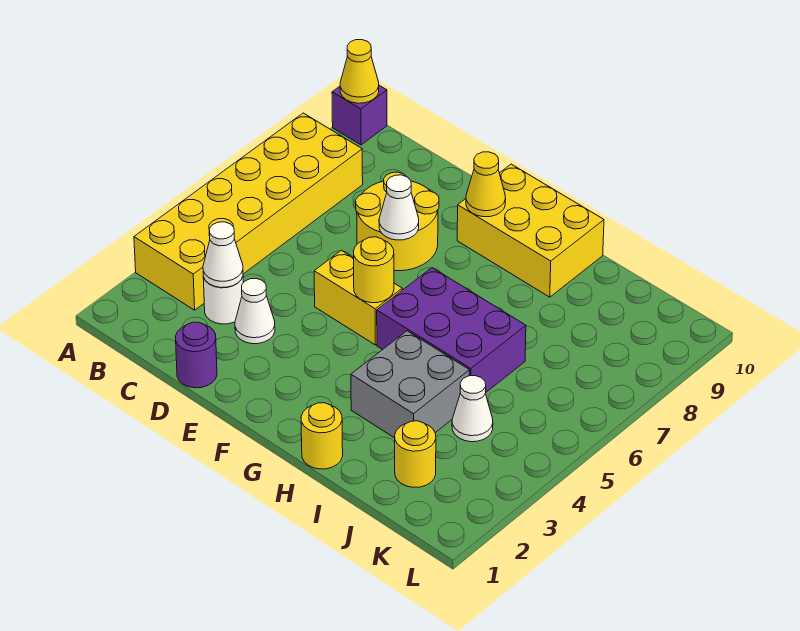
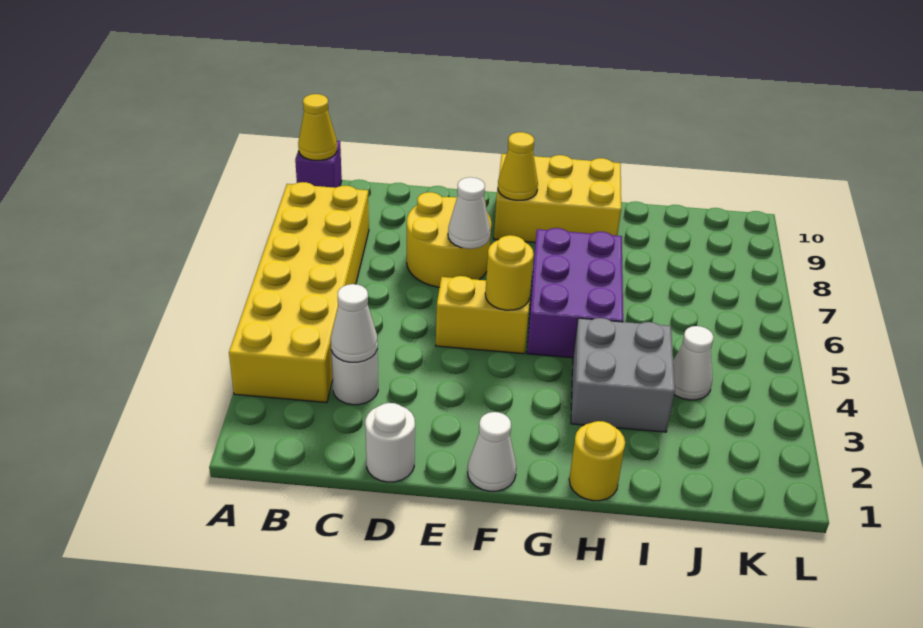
purple round brick D1 level 1 -> white round brick D1 level 1
white cone D3 level 1 -> white cone F1 level 1
purple brick G5:I6 level 1 -> purple brick G5:H7 level 1
yellow round brick J2 level 1 -> none

